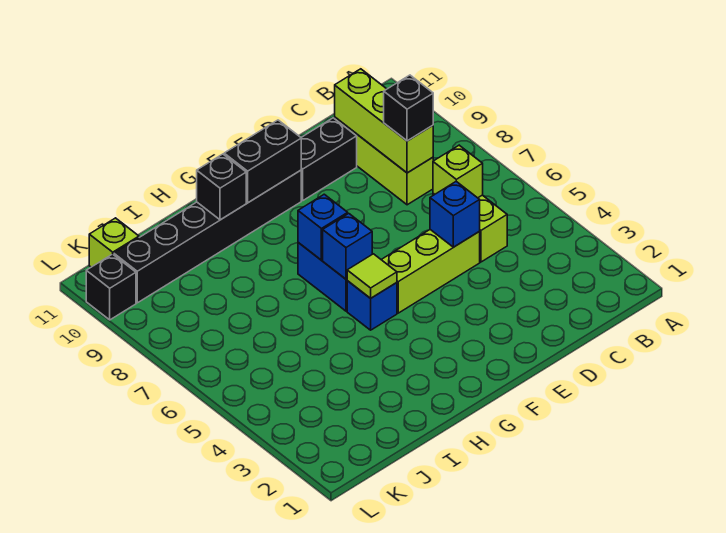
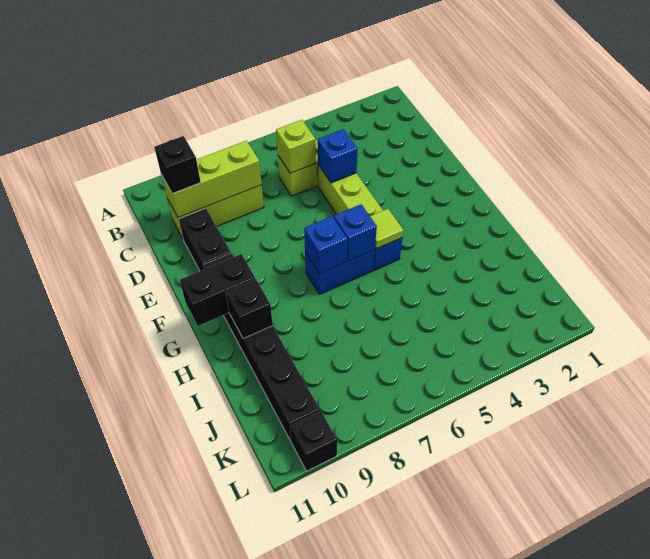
black brick C8 level 3 -> black brick C10 level 3
black brick F10:G10 level 2 -> black brick G10:G11 level 2
lime brick K11 level 1 -> none

